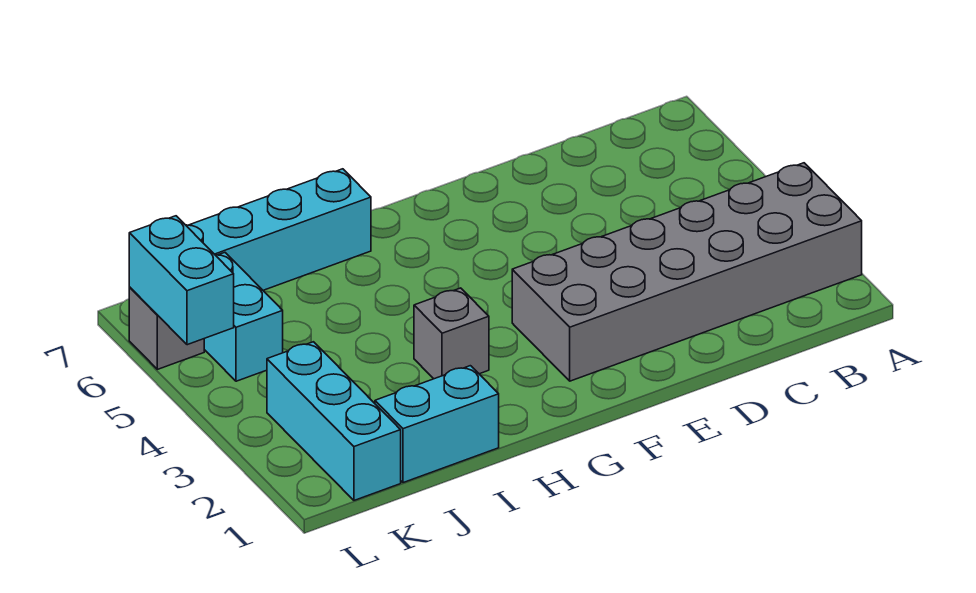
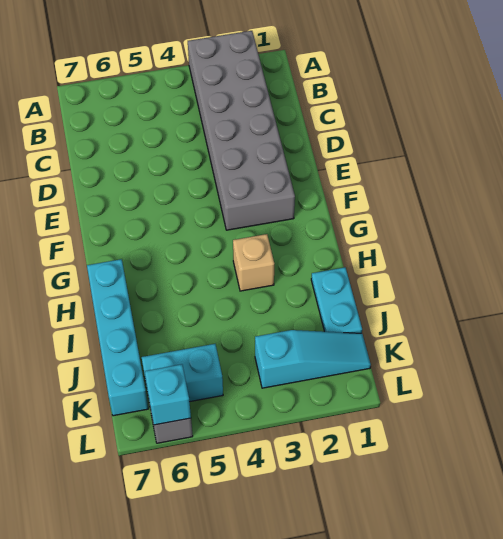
grey brick H3 level 1 -> tan brick H3 level 1
cyan brick I1:J1 level 1 -> cyan plate I1:J1 level 1
cyan brick K1:K3 level 1 -> cyan slope K1:K3 level 1 top 3
cyan brick L5:L6 level 2 -> cyan brick L6 level 2

